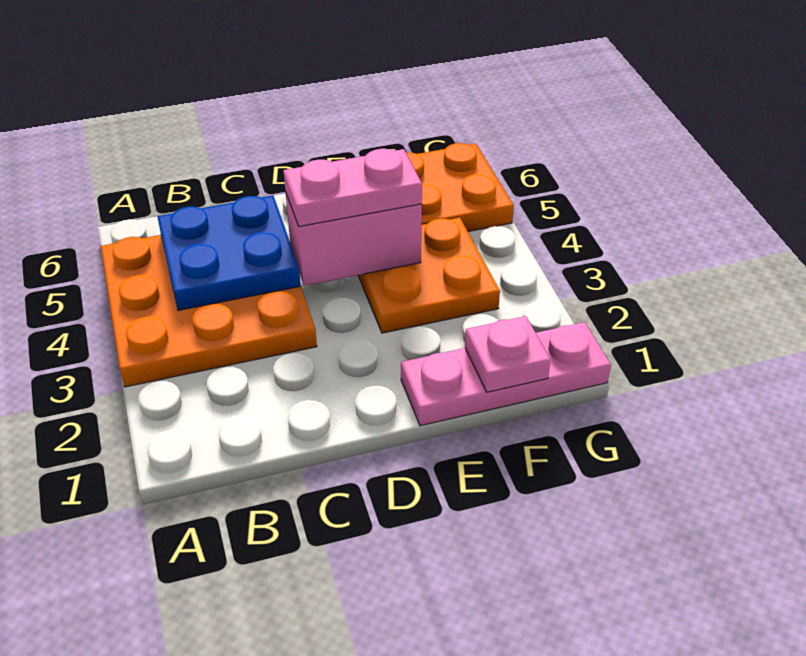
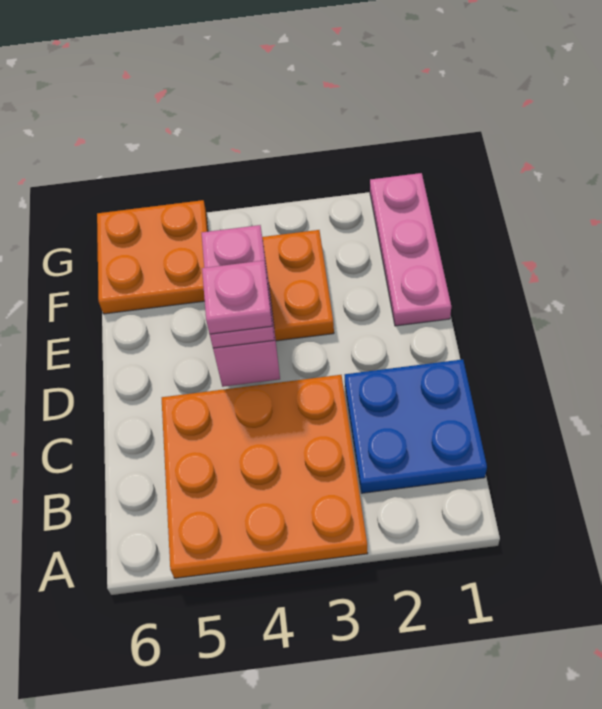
blue plate B4:C5 level 2 -> blue plate B1:C2 level 1
pink plate F1 level 2 -> pink plate D4 level 4

